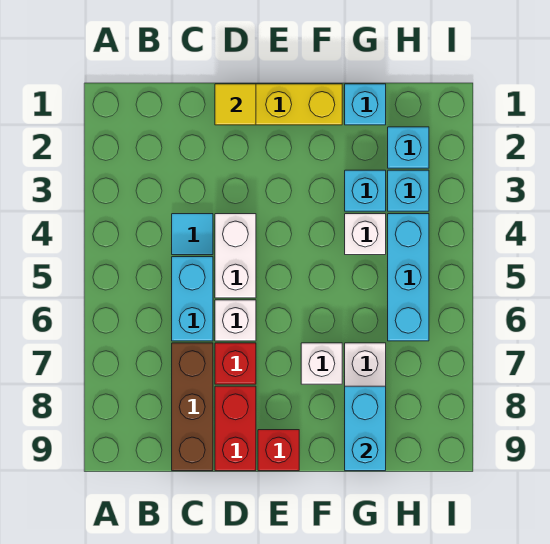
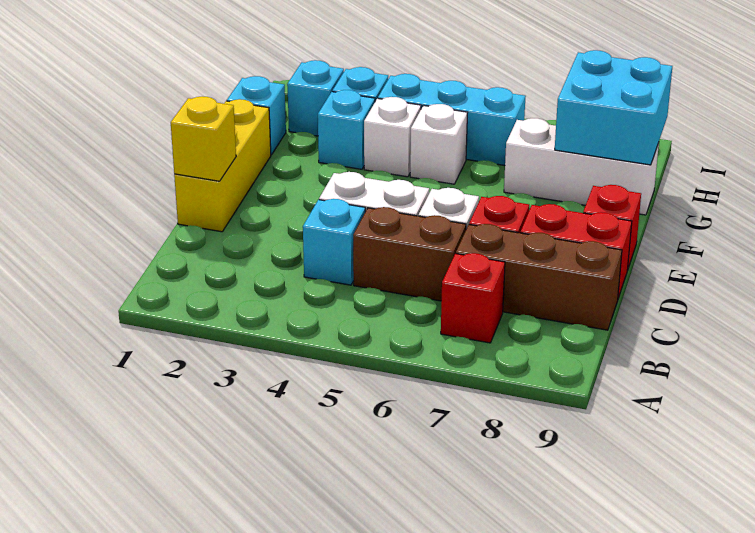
none -> red brick B7 level 1
cyan tile C4 level 1 -> cyan brick C4 level 1
cyan brick C5:C6 level 1 -> brown brick C5:C6 level 1
yellow tile D1 level 2 -> yellow brick D1 level 2
white brick F7 level 1 -> white brick G5 level 1
cyan brick G8:G9 level 2 -> cyan brick G8:H9 level 2

